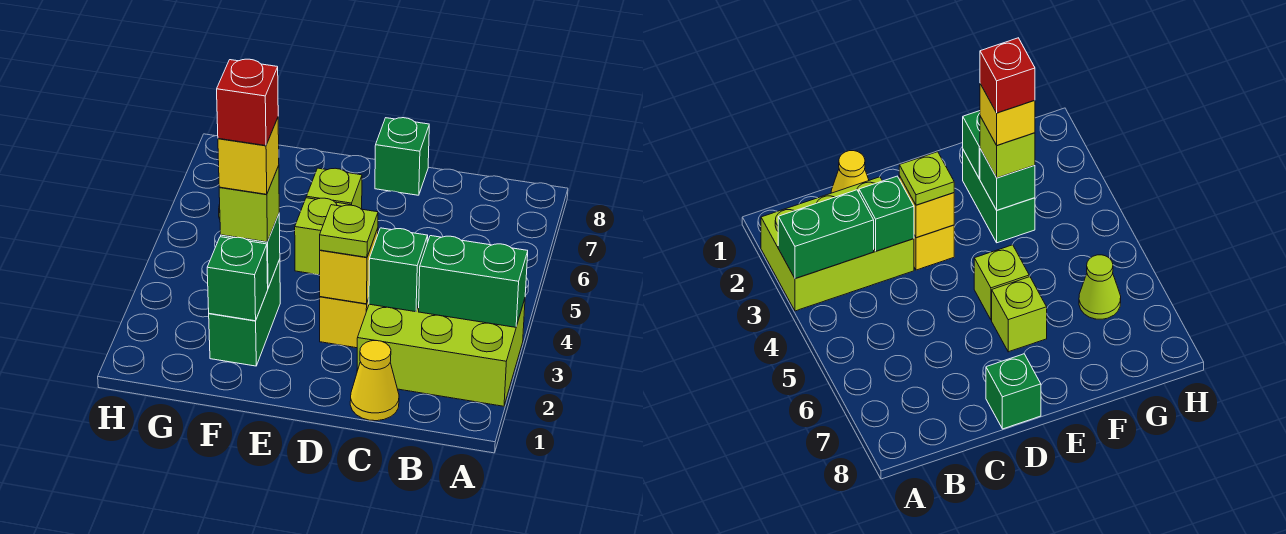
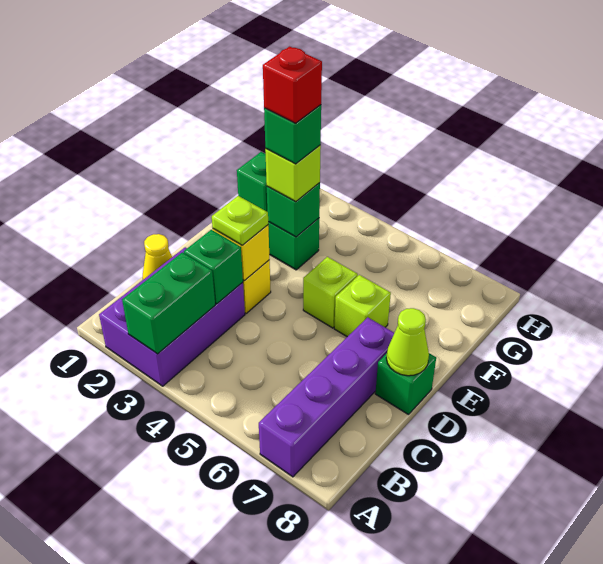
lime brick A2:C3 level 1 -> purple brick A2:C3 level 1
none -> purple brick A7:D7 level 1
yellow brick F3 level 4 -> green brick F3 level 4
lime cone G6 level 1 -> lime cone D8 level 2

